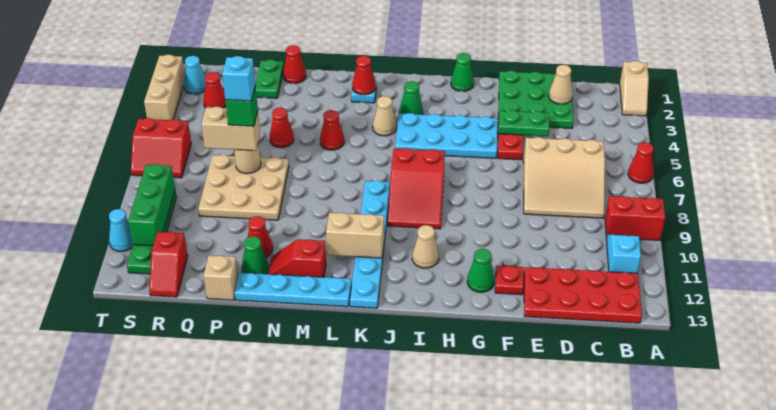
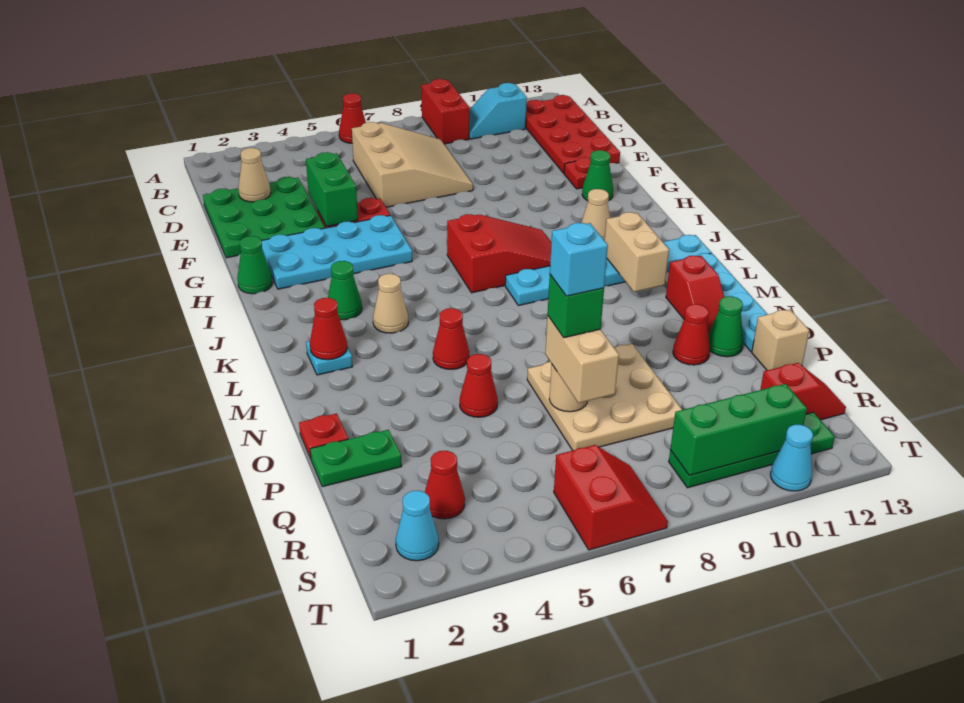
tan slope A1:A2 level 1 top 1 -> none
green plate E4:F4 level 2 -> green brick E4:F4 level 2
cyan plate G4:J5 level 1 -> cyan plate G2:H5 level 1
red cone O1 level 1 -> red plate O1 level 1
tan brick T2:T4 level 1 -> none

